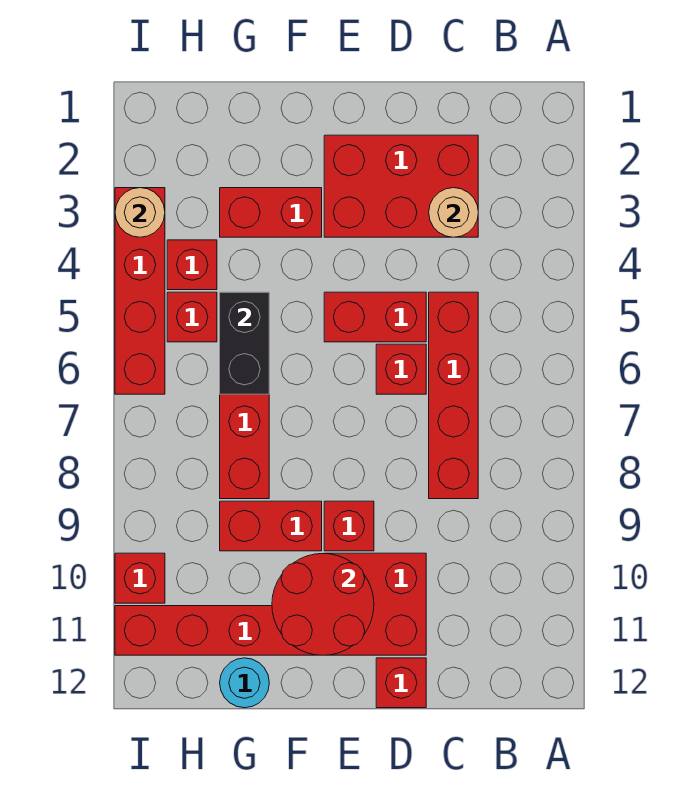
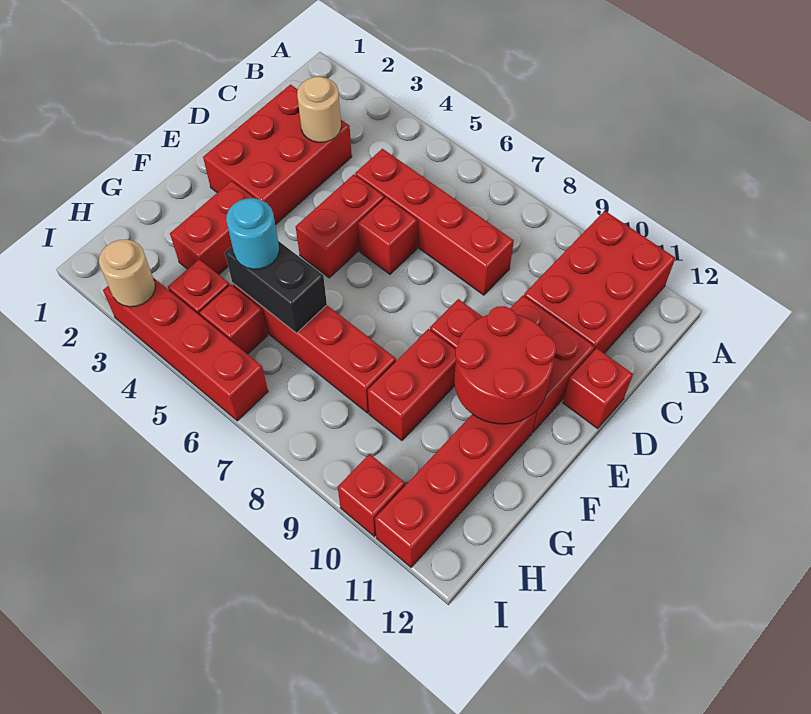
none -> red brick A10:C11 level 1
cyan round brick G12 level 1 -> cyan round brick G5 level 3

